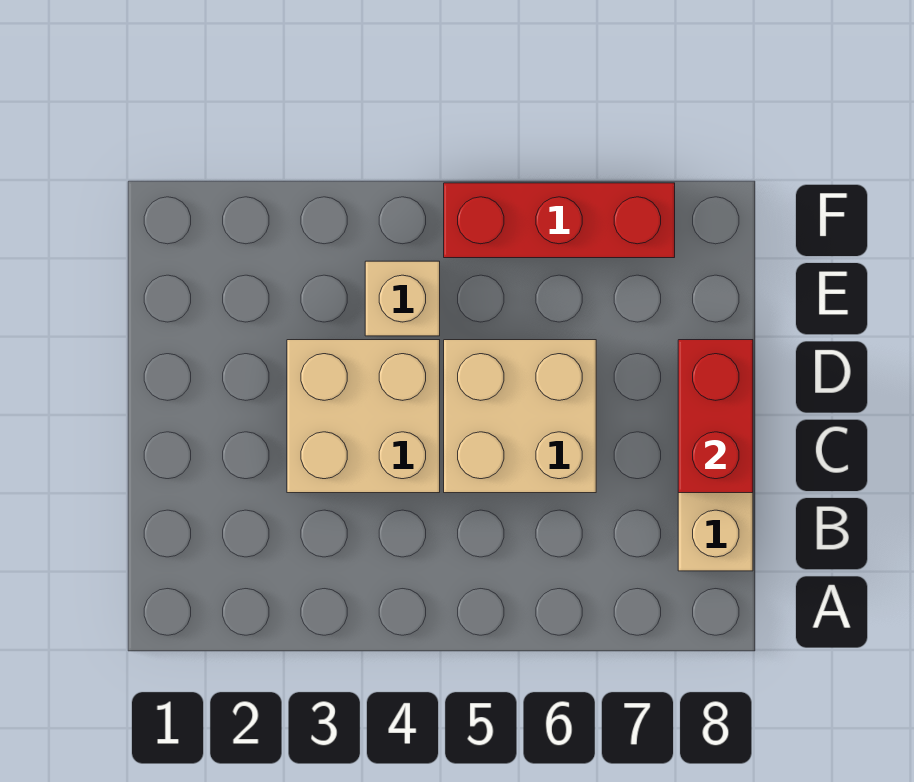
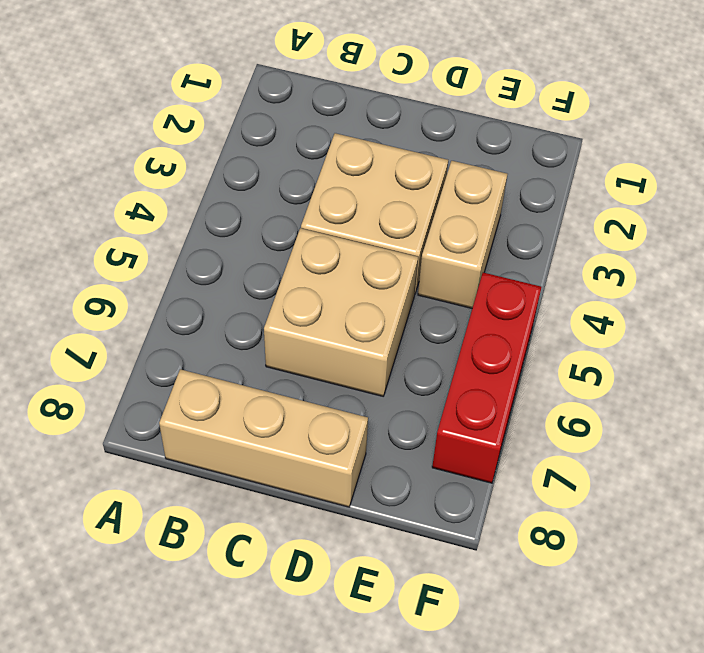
red brick C8:D8 level 2 -> none
tan brick E4 level 1 -> tan brick E3:E4 level 1

